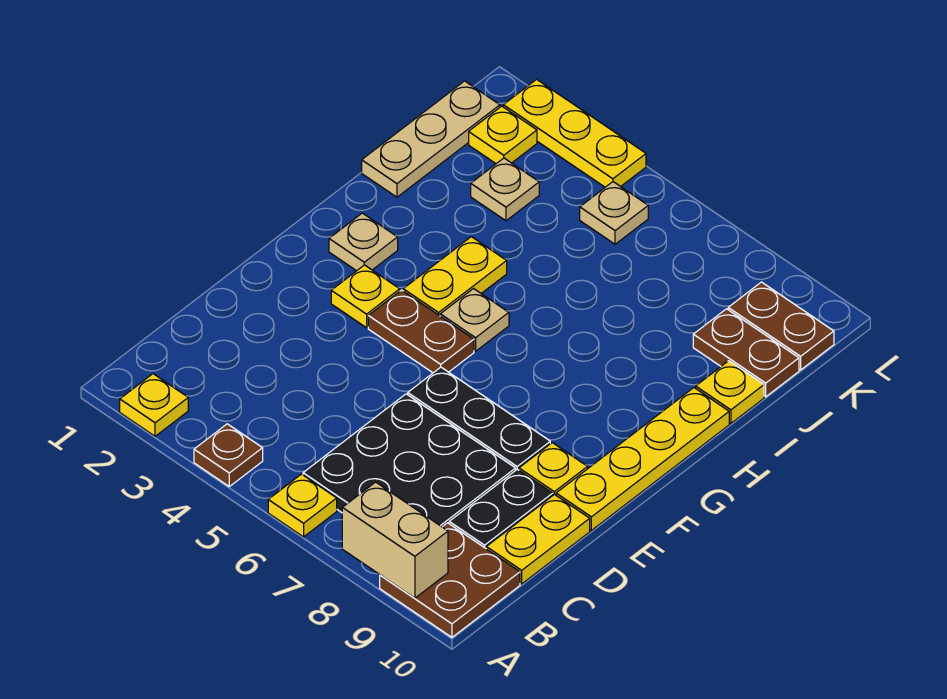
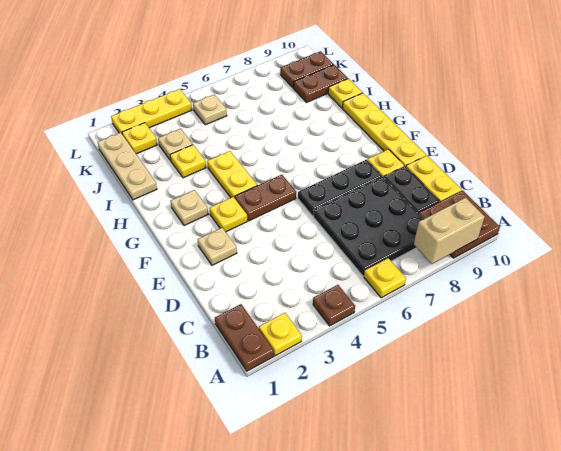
none -> brown plate A1:B1 level 1
tan plate G5 level 1 -> tan plate E2 level 1
none -> yellow plate I3 level 1

